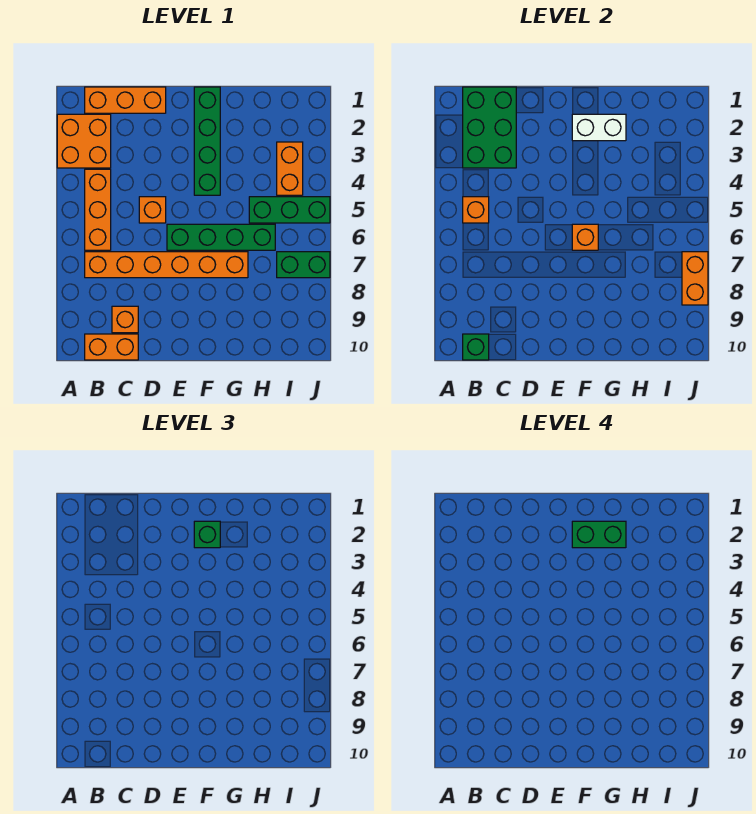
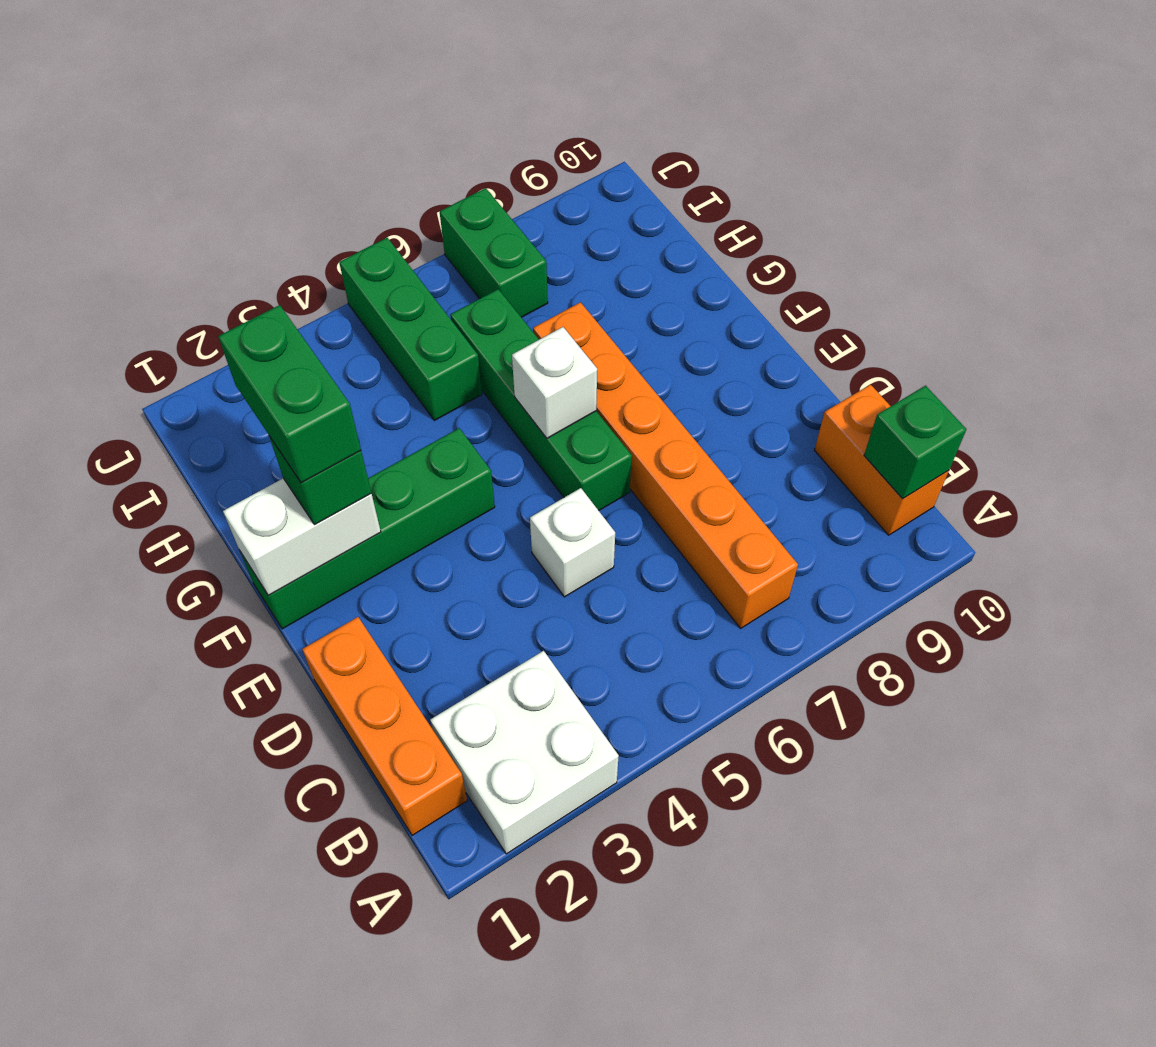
orange brick A2:B3 level 1 -> white brick A2:B3 level 1
green brick B1:C3 level 2 -> none
orange brick B4:B6 level 1 -> none
orange brick B5 level 2 -> none
orange brick C9 level 1 -> none
orange brick D5 level 1 -> white brick D5 level 1
white brick F2:G2 level 2 -> white brick F1:F2 level 2
orange brick F6 level 2 -> white brick F6 level 2
orange brick I3:I4 level 1 -> none
orange brick J7:J8 level 2 -> none

